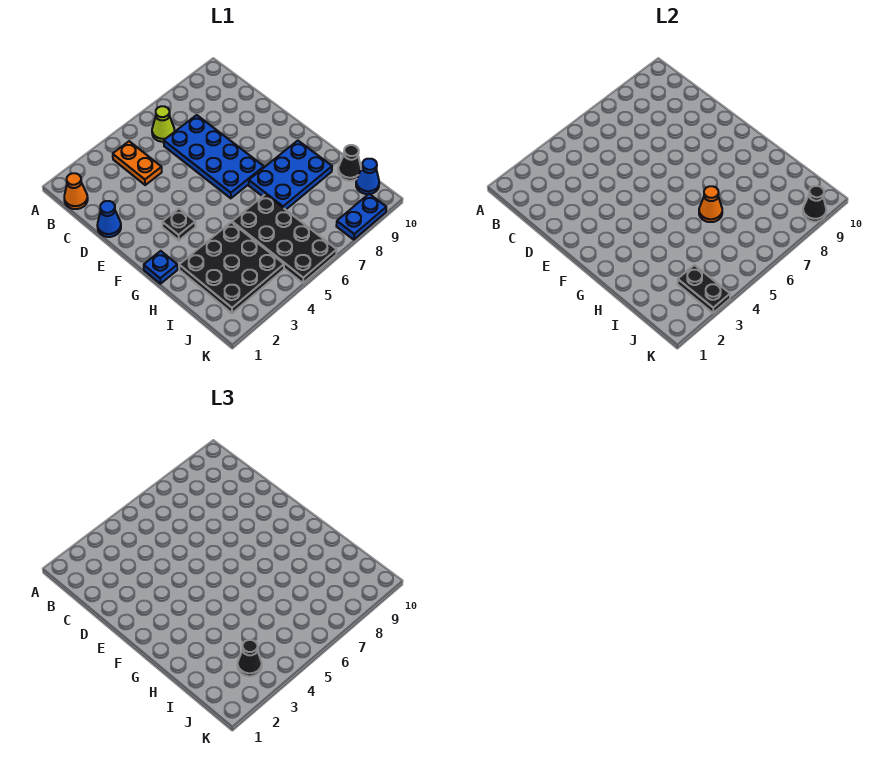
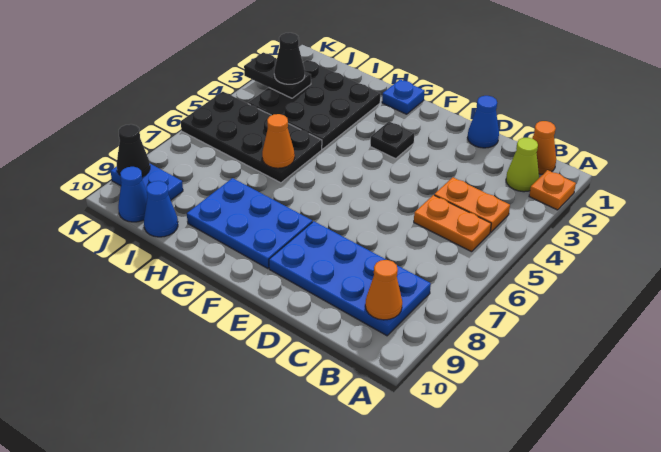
none -> orange plate A2 level 1
none -> orange plate B5:C5 level 1
lime cone B6 level 1 -> lime cone B2 level 1
none -> orange cone B9 level 2
blue plate C6:F7 level 1 -> blue plate B8:E9 level 1
blue plate G7:H9 level 1 -> blue plate F8:H9 level 1
black cone I10 level 1 -> blue cone I10 level 1
blue plate K8:K9 level 1 -> blue plate J9:K9 level 1

